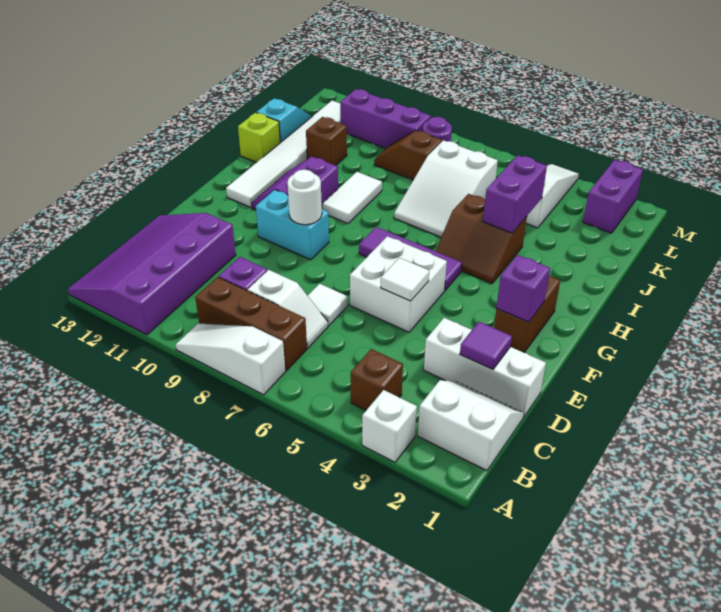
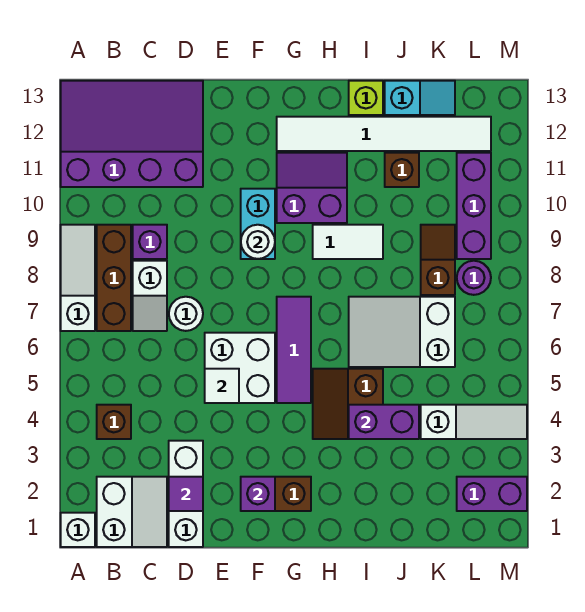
white brick A3 level 1 -> white brick A1 level 1
white tile D7 level 1 -> white round brick D7 level 1

